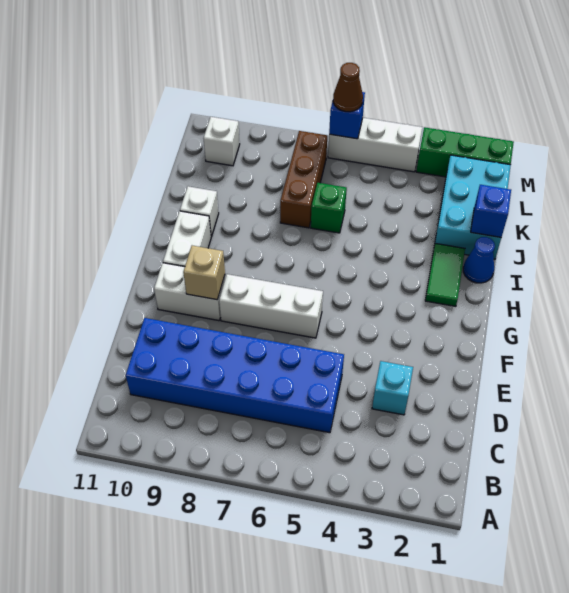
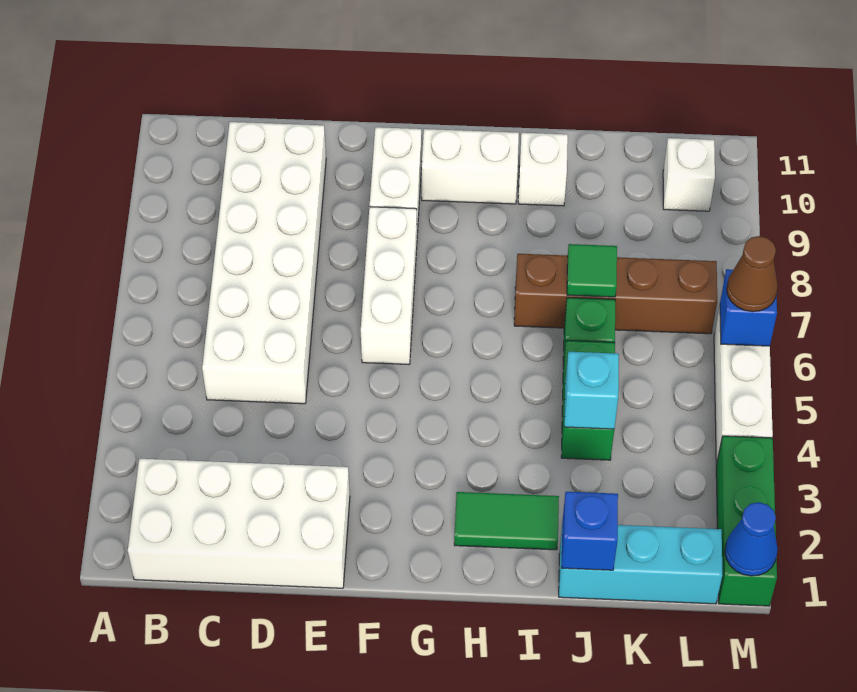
none -> white brick B1:E2 level 1
blue brick C5:D10 level 1 -> white brick C5:D10 level 1
cyan brick D3 level 1 -> cyan brick J4 level 2
tan brick F9 level 2 -> none
blue cone I1 level 1 -> blue cone M1 level 2
cyan brick J1:L2 level 1 -> cyan brick J1:L1 level 1
none -> green brick J4:J5 level 1
brown brick J7:L7 level 1 -> brown brick I7:L7 level 1
none -> green tile J7 level 2

